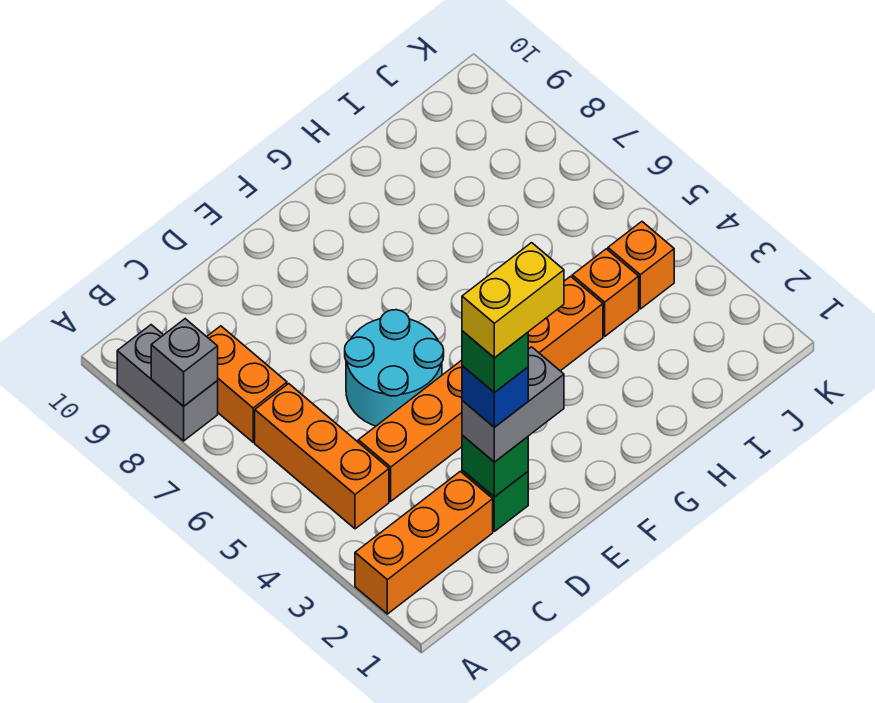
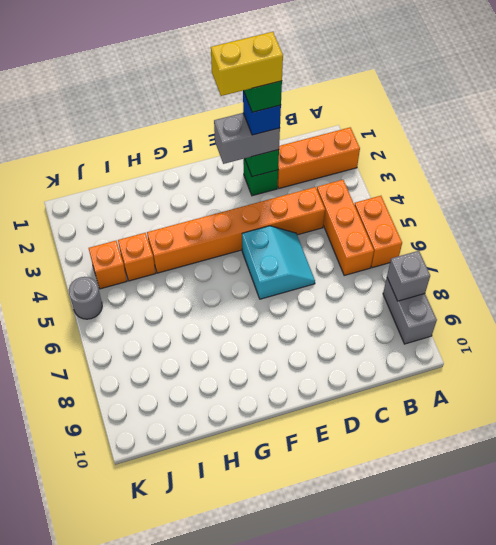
orange brick B7:B8 level 1 -> orange brick A5:A6 level 1
cyan round brick D5:E6 level 1 -> cyan slope D5:E6 level 1 top E
none -> grey round brick K5 level 1

